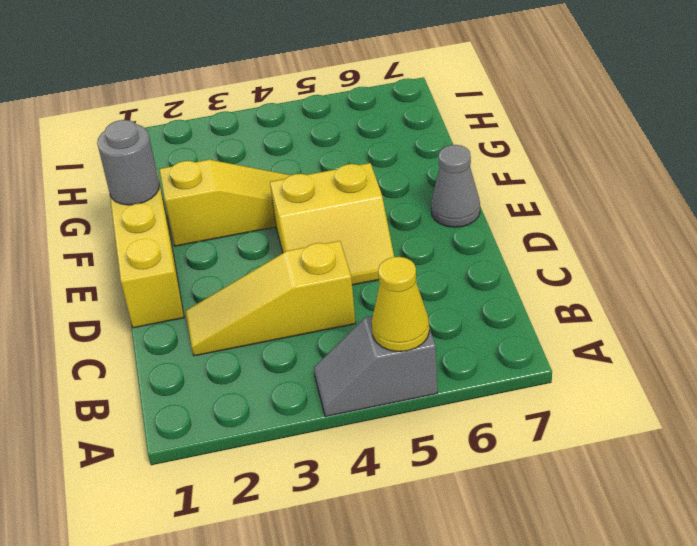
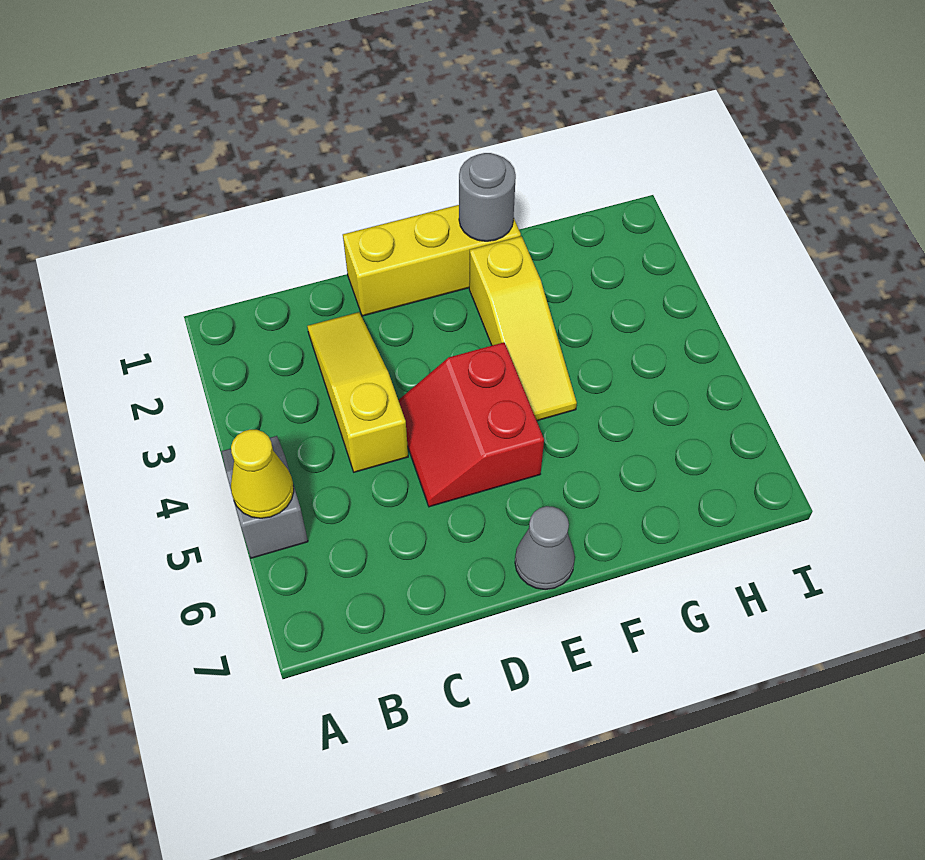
yellow slope D4:E5 level 1 top E -> red slope D4:E5 level 1 top E

